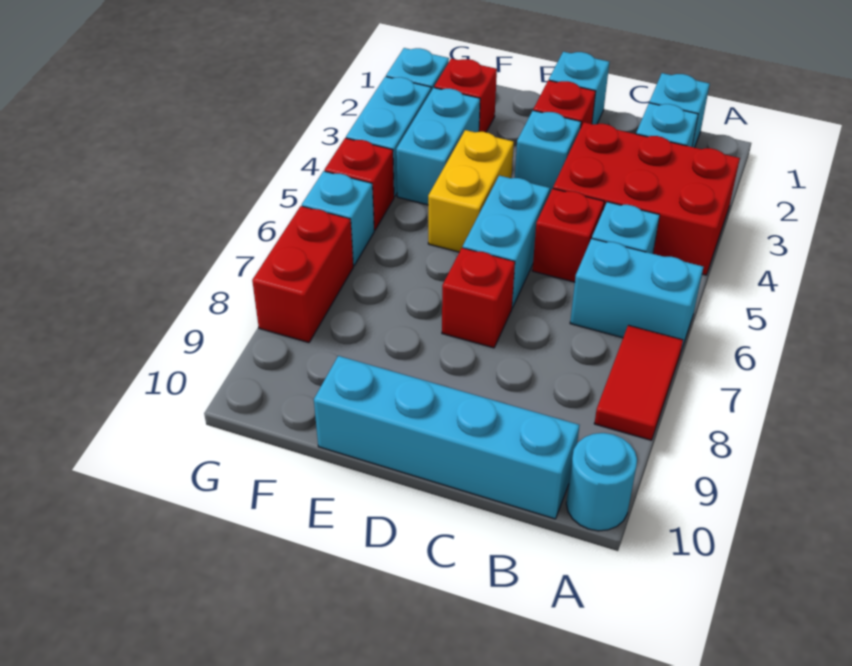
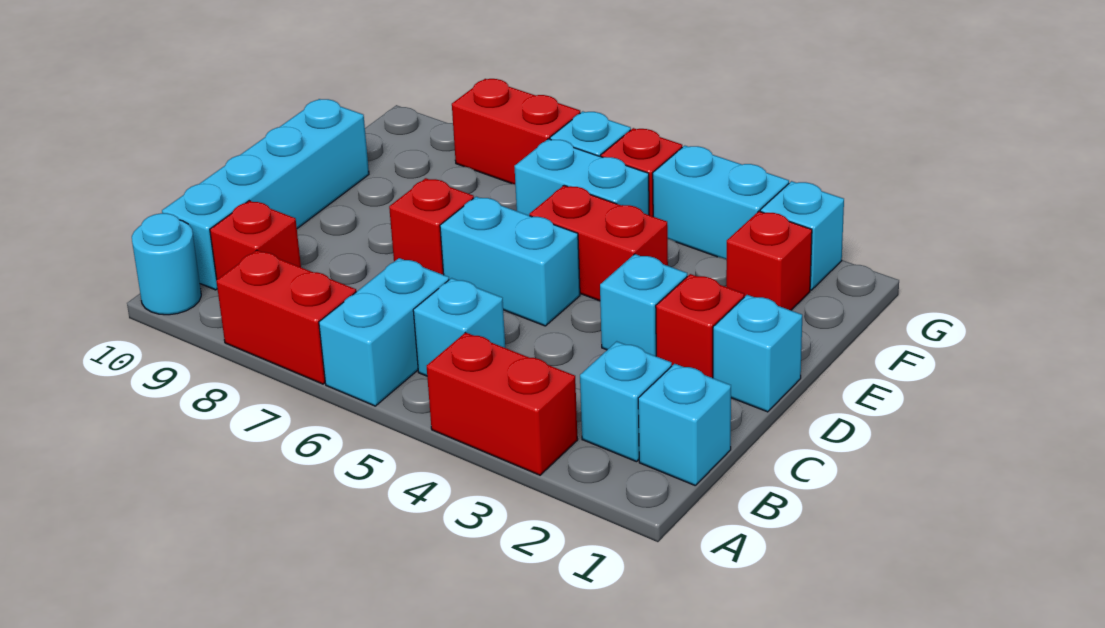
red brick A3:C4 level 1 -> red brick A3:A4 level 1
red tile A7:A8 level 1 -> red brick A7:A8 level 1
red brick C5 level 1 -> red brick B9 level 1
yellow brick E4:E5 level 1 -> red brick E4:E5 level 1
cyan brick F3:F4 level 1 -> cyan brick F5:F6 level 1

